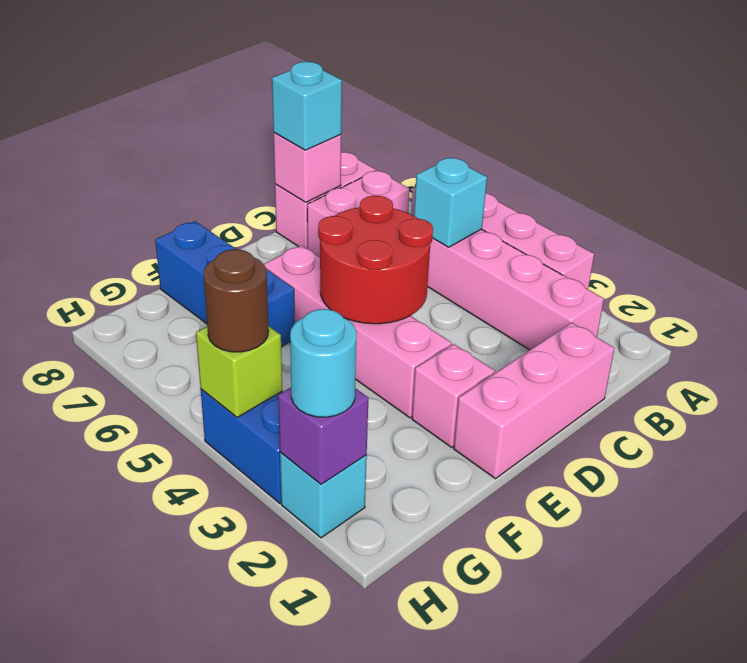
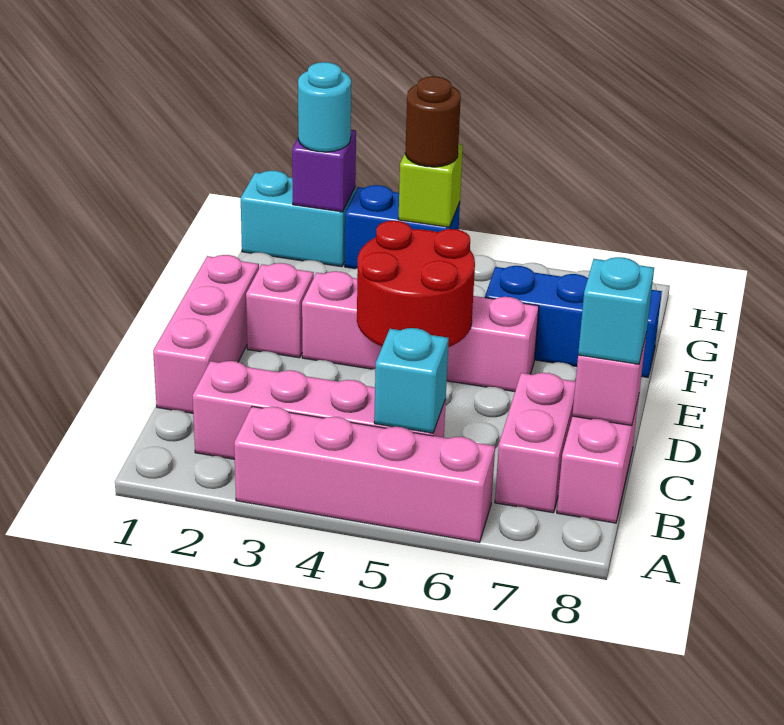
cyan brick H2 level 1 -> cyan brick H1:H2 level 1

